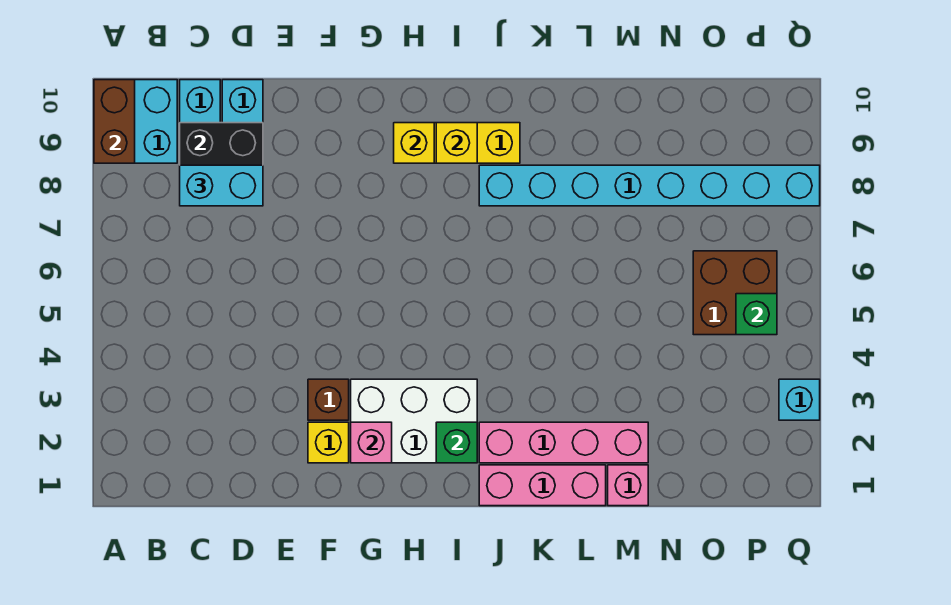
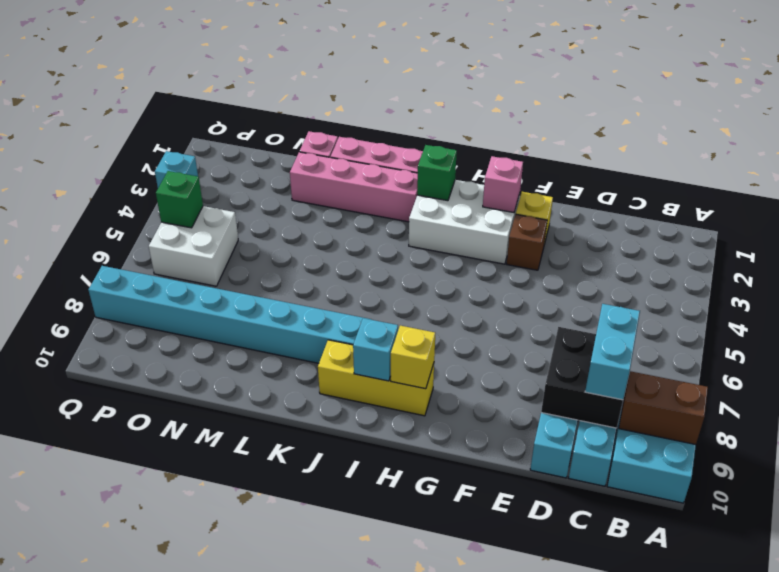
brown brick A9:A10 level 2 -> brown brick A9:B9 level 2
cyan brick C8:D8 level 3 -> cyan brick C8:C9 level 3
yellow brick I9 level 2 -> cyan brick I9 level 2
brown brick O5:P6 level 1 -> white brick O5:P6 level 1

